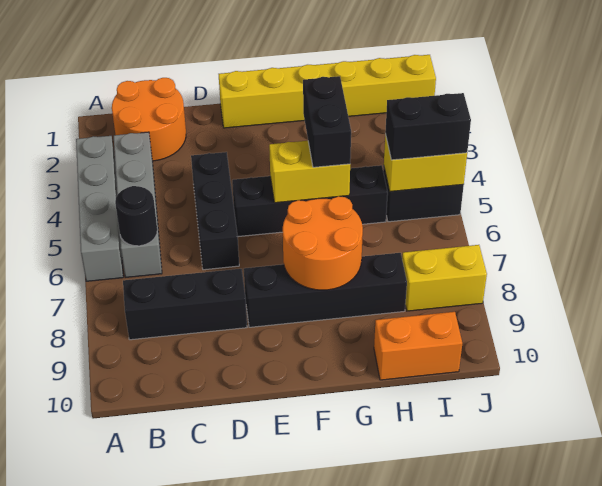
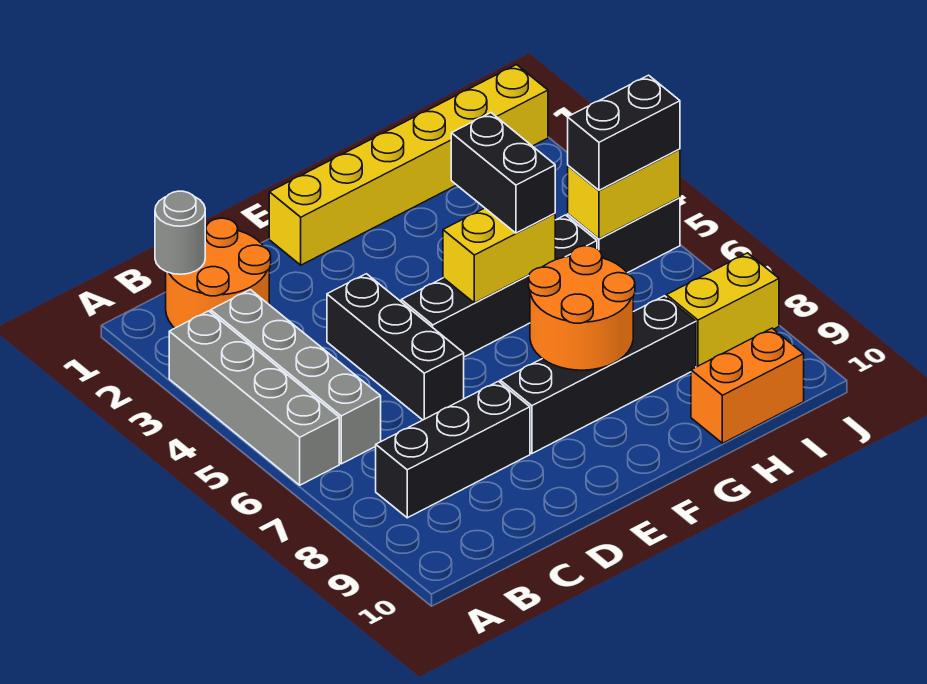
none -> grey round brick B1 level 2
black round brick B6 level 2 -> none

